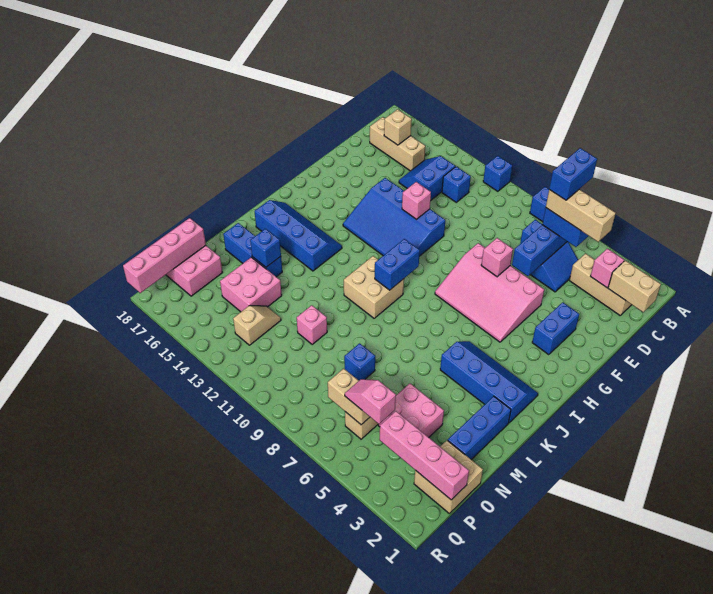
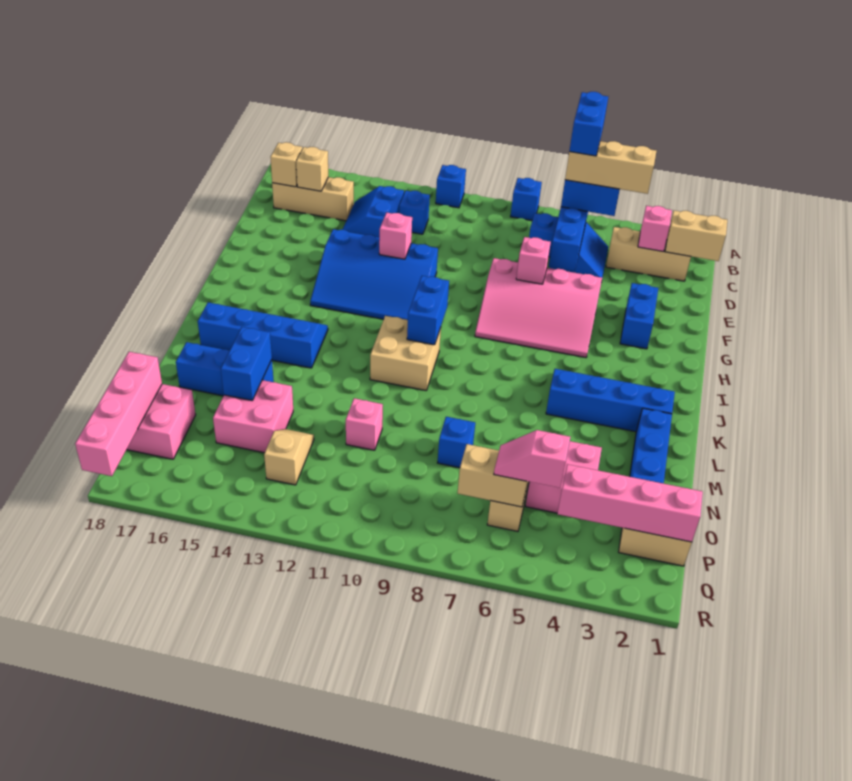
none -> tan brick C17 level 2
blue brick M15 level 2 -> blue brick M15:N15 level 2

